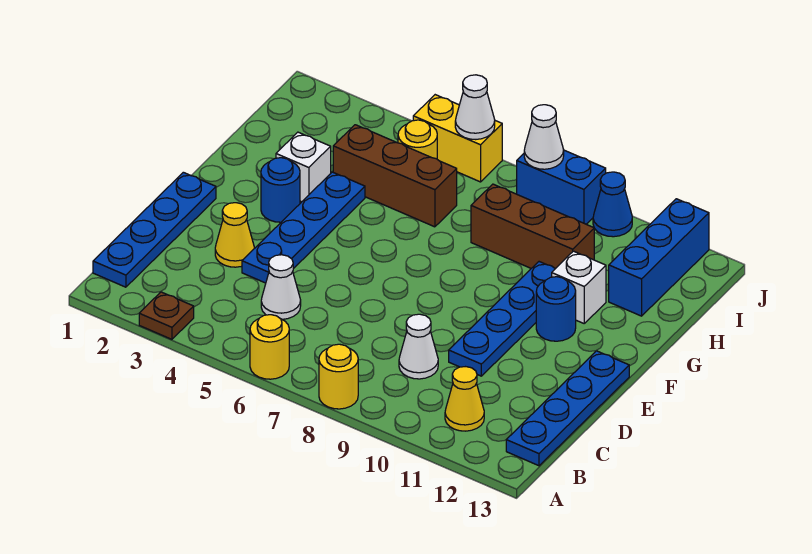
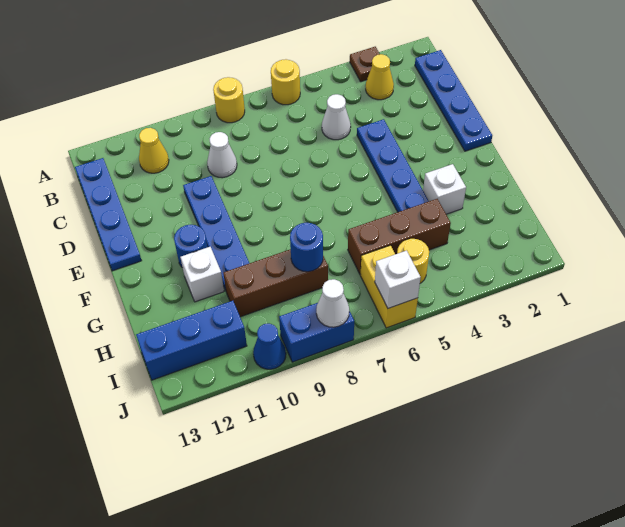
yellow cone D3 level 1 -> yellow cone B3 level 1
blue round brick F3 level 1 -> blue round brick H8 level 2
blue brick H12:J12 level 1 -> blue brick I11:I13 level 1
yellow brick J5:J6 level 1 -> yellow brick I6:J6 level 1
white cone J6 level 2 -> white brick J6 level 2

